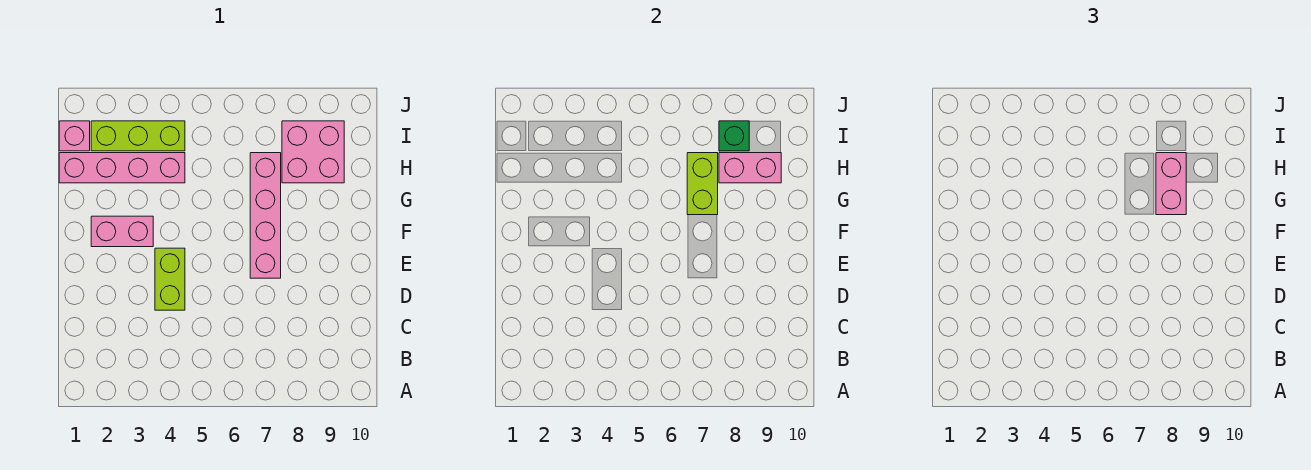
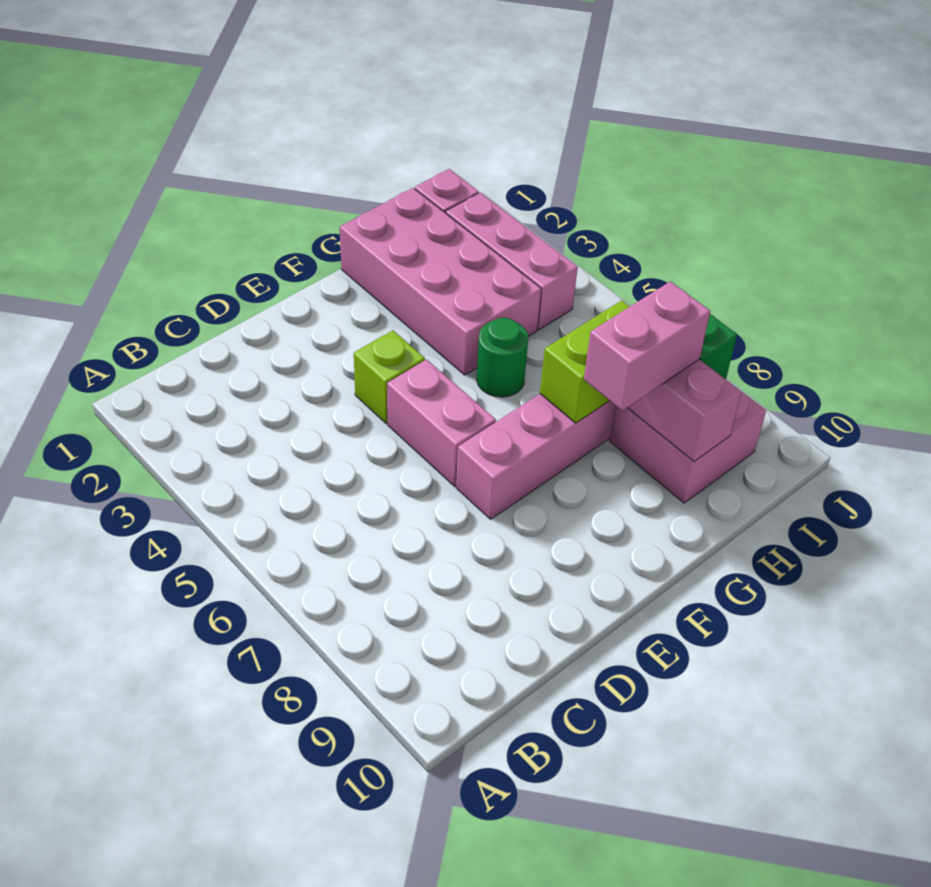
lime brick D4:E4 level 1 -> lime brick E4 level 1
pink brick F2:F3 level 1 -> pink brick E5:E6 level 1
none -> green round brick G5 level 1
pink brick H1:H4 level 1 -> pink brick G1:H4 level 1
lime brick I2:I4 level 1 -> pink brick I2:I4 level 1

